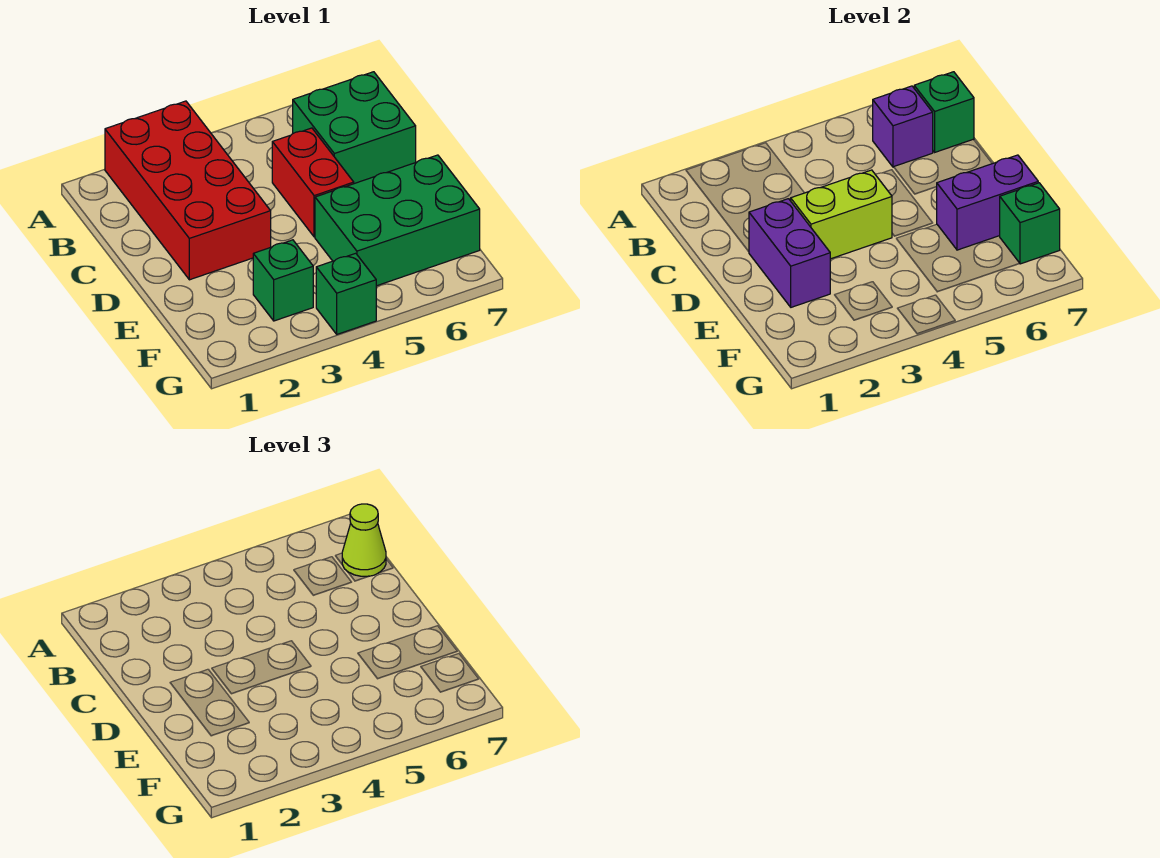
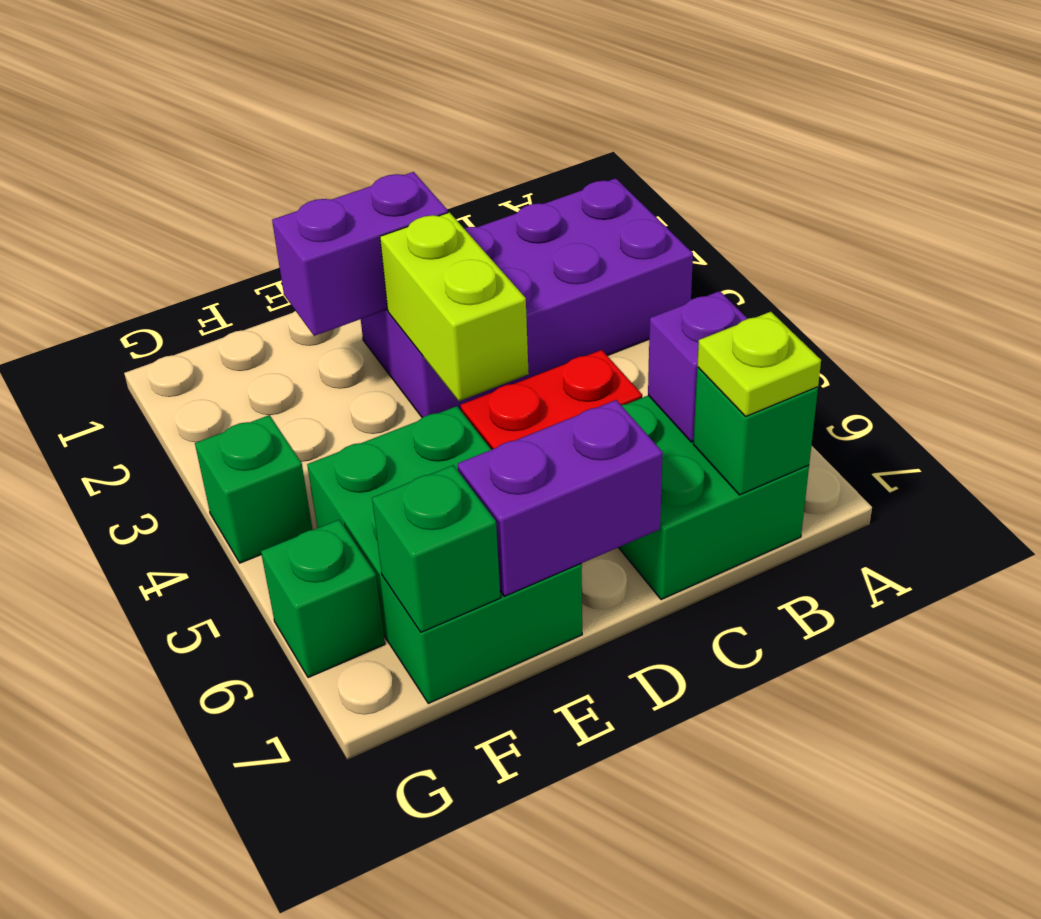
red brick A2:D3 level 1 -> purple brick A2:D3 level 1
lime cone B7 level 3 -> lime plate B7 level 3
purple brick E6:E7 level 2 -> purple brick D7:E7 level 2
green brick F3 level 1 -> green brick G6 level 1

